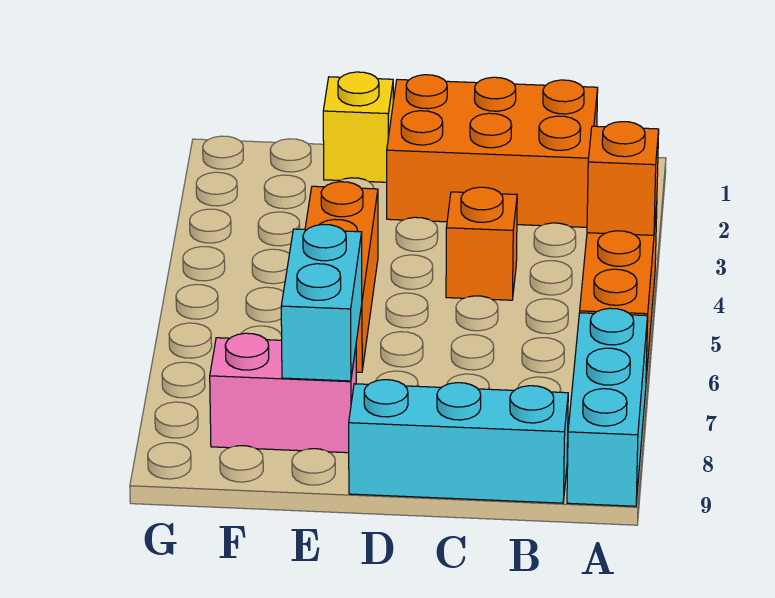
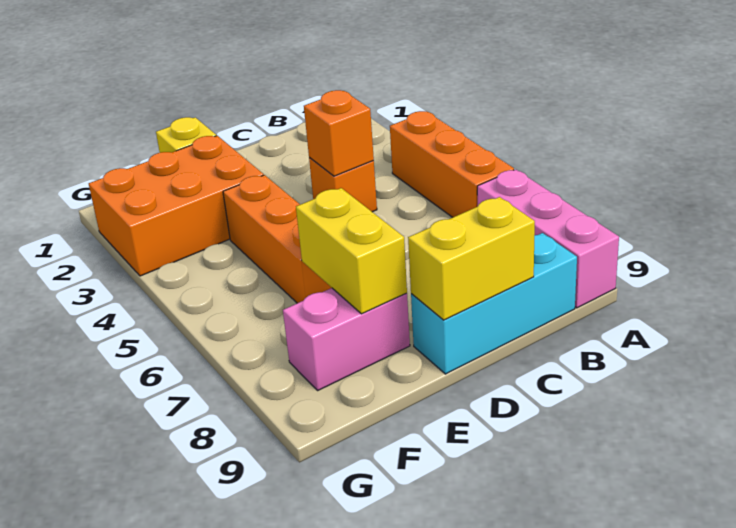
orange brick A4 level 2 -> orange brick C4 level 2
cyan brick A7:A9 level 1 -> pink brick A7:A9 level 1
orange brick B1:D2 level 1 -> orange brick E2:G3 level 1
none -> yellow brick C9:D9 level 2
cyan brick E7:E8 level 2 -> yellow brick E7:E8 level 2

